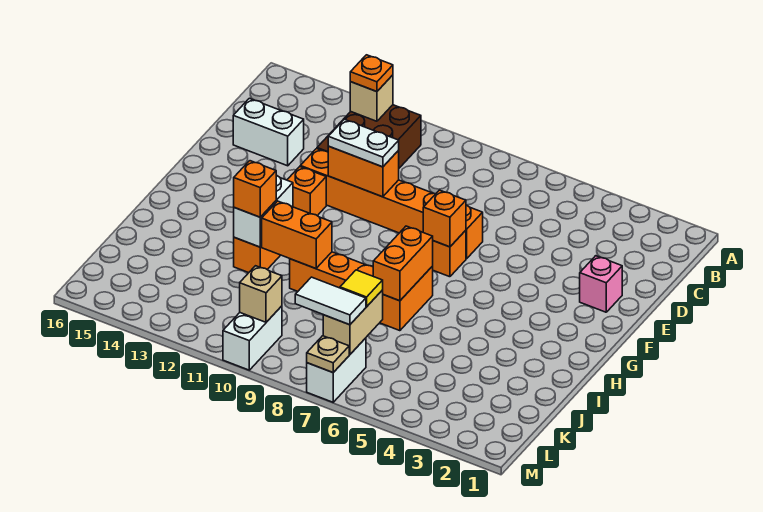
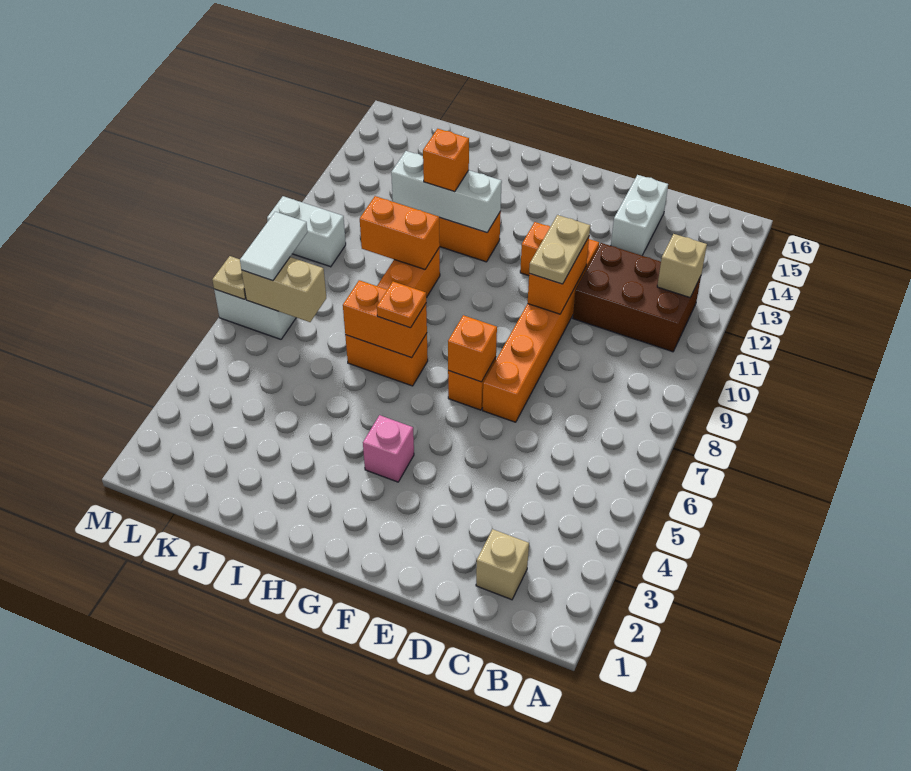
orange plate B12 level 3 -> orange plate H7 level 3
pink brick E2 level 1 -> pink brick G4 level 1
white plate E10:E11 level 3 -> tan plate E10:E11 level 3
white brick H12:I12 level 2 -> white brick H12:J12 level 2
orange brick I10:I11 level 2 -> orange brick I10:J10 level 2
yellow tile K7 level 3 -> none
tan brick L10 level 2 -> tan brick C2 level 1

